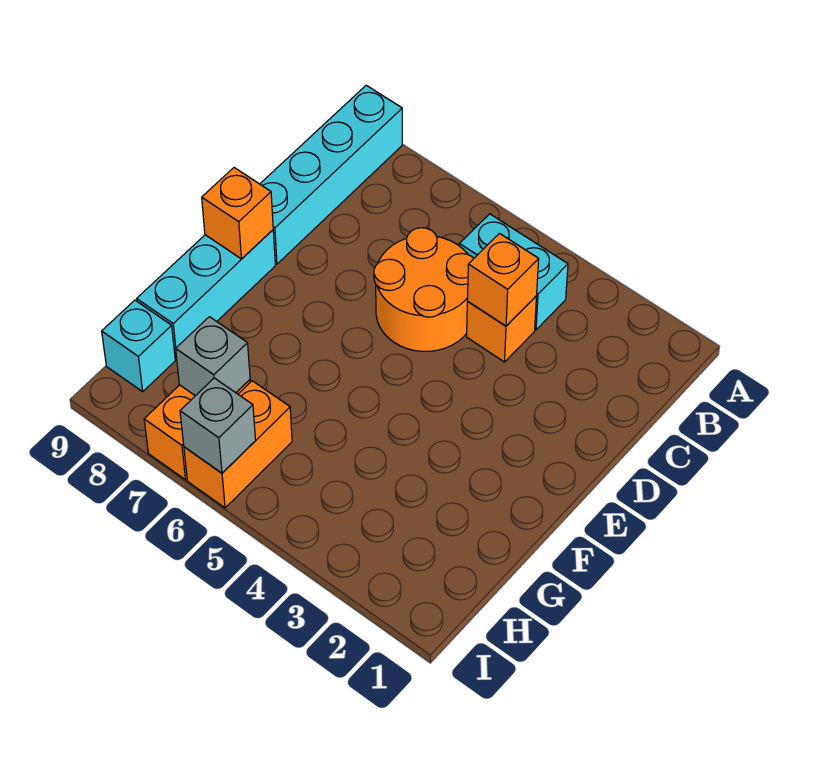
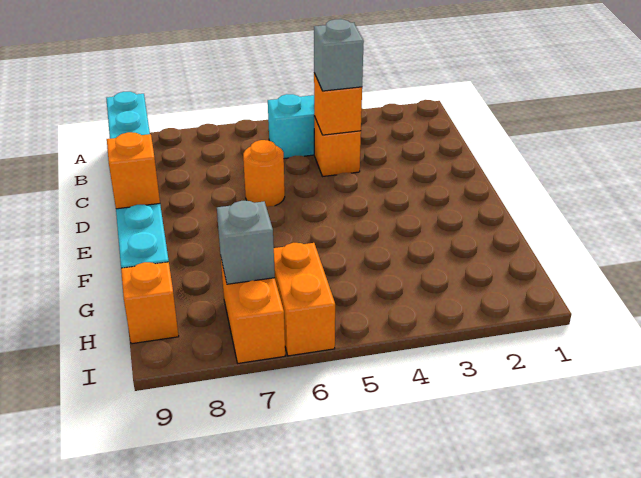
orange round brick C5:D6 level 1 -> orange round brick D6 level 1
cyan brick H9 level 1 -> orange brick H9 level 1
grey brick I6 level 2 -> grey brick C4 level 3

